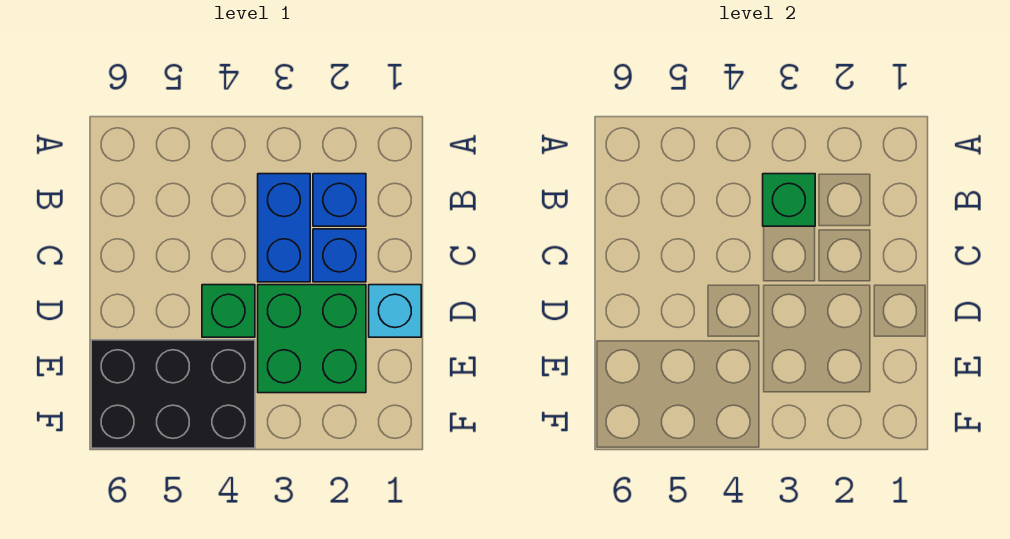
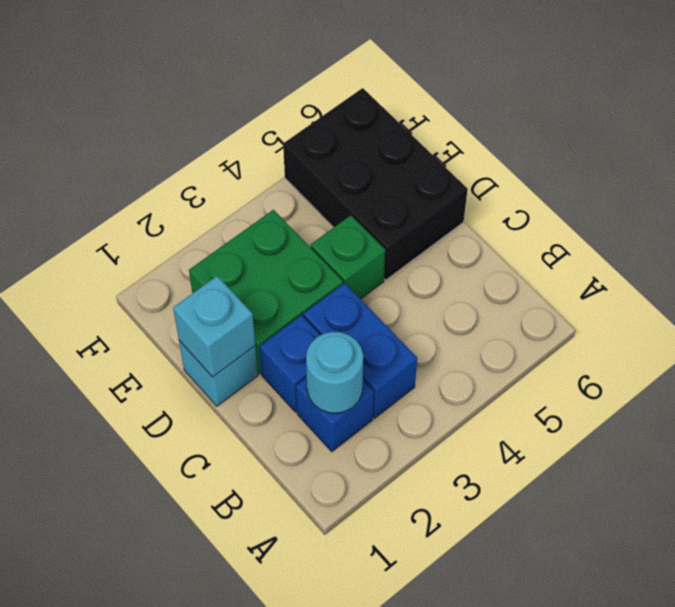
none -> cyan round brick B2 level 2
green brick B3 level 2 -> none
none -> cyan brick D1 level 2
black brick E4:F6 level 1 -> black brick D5:F6 level 1

